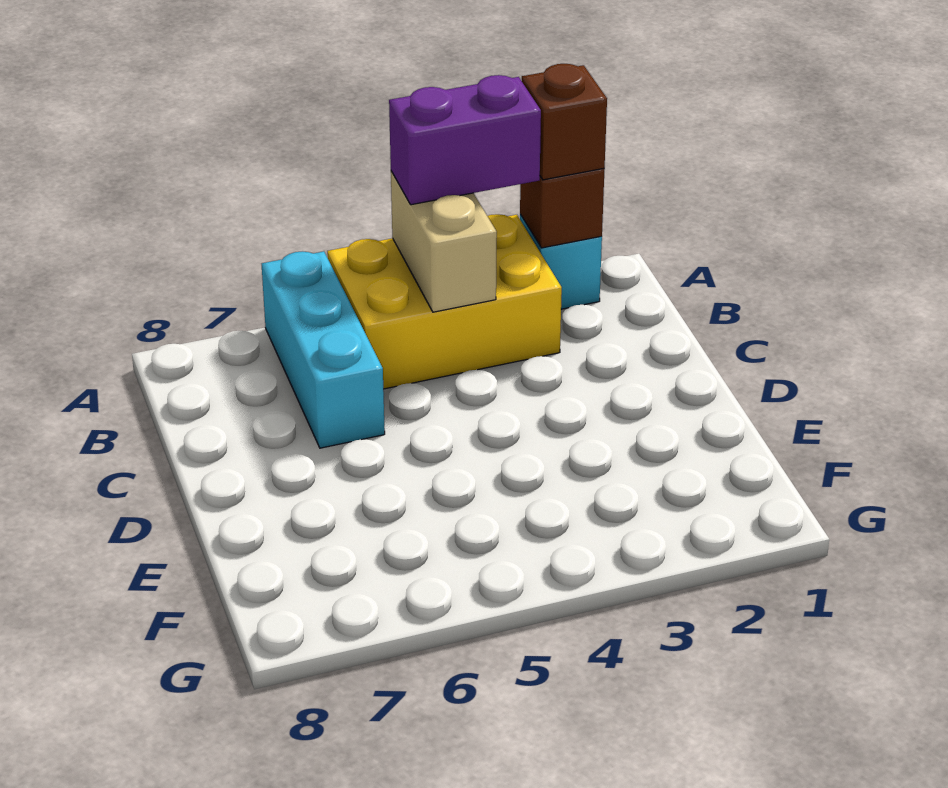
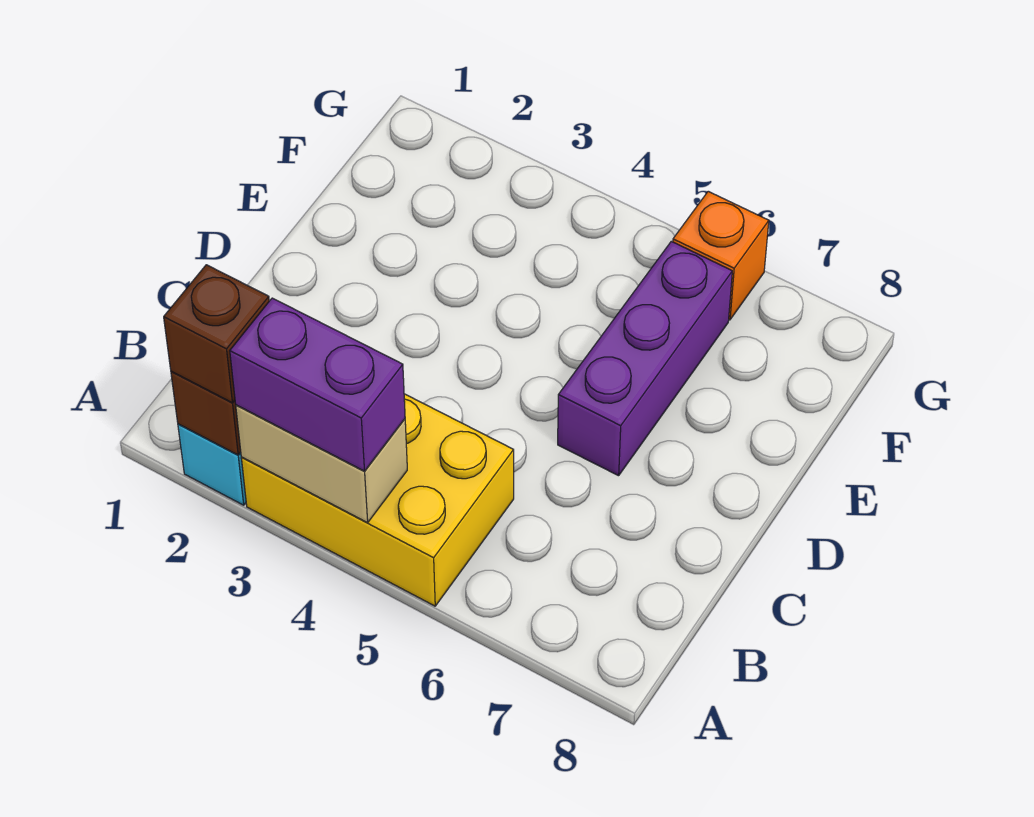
tan brick A4:B4 level 2 -> tan brick A3:A4 level 2
cyan brick A6:C6 level 1 -> none
none -> purple brick D6:F6 level 1
none -> orange brick G6 level 1

